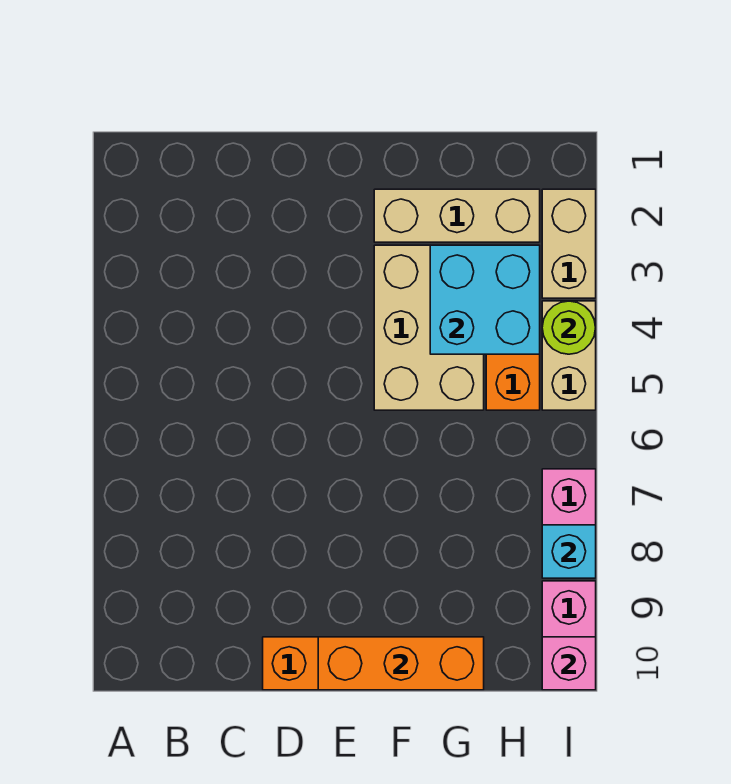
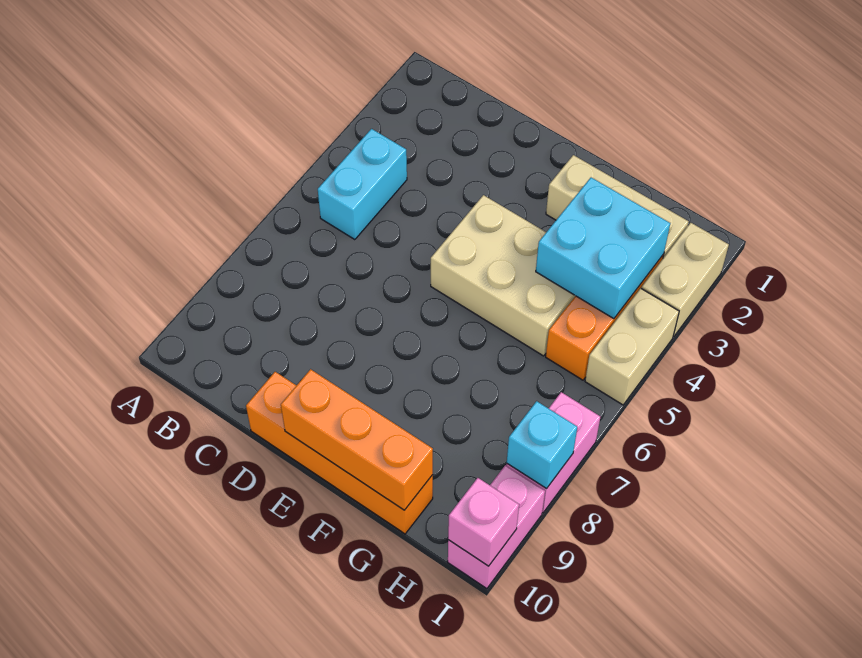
none -> cyan brick B4:B5 level 1
tan brick F3:G5 level 1 -> tan brick E4:G5 level 1
lime round brick I4 level 2 -> none

